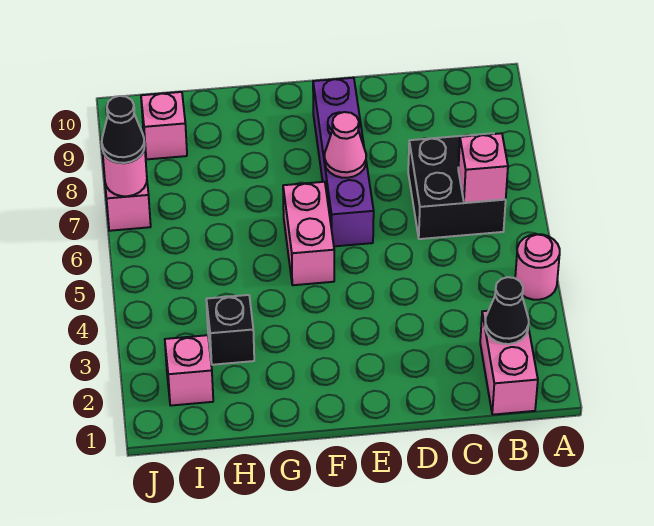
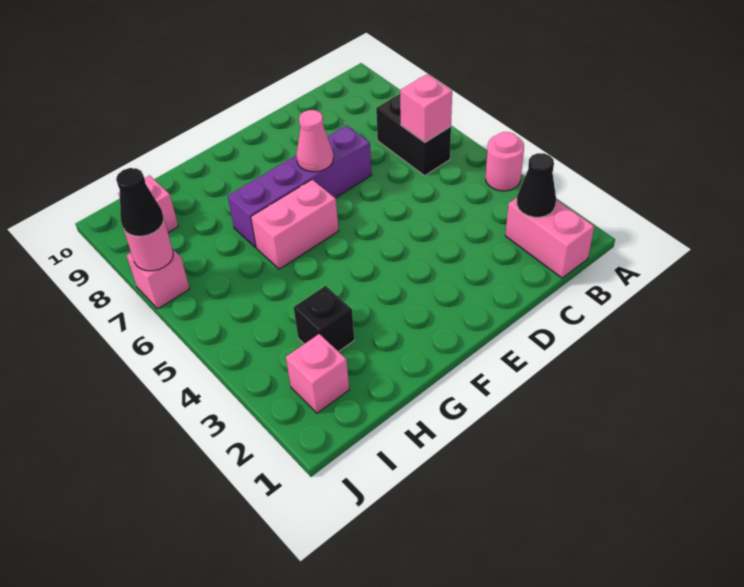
black brick B6:C7 level 1 -> black brick B6:B7 level 1
purple brick E6:E9 level 1 -> purple brick D7:G7 level 1
pink brick F5:F6 level 1 -> pink brick F6:G6 level 1

